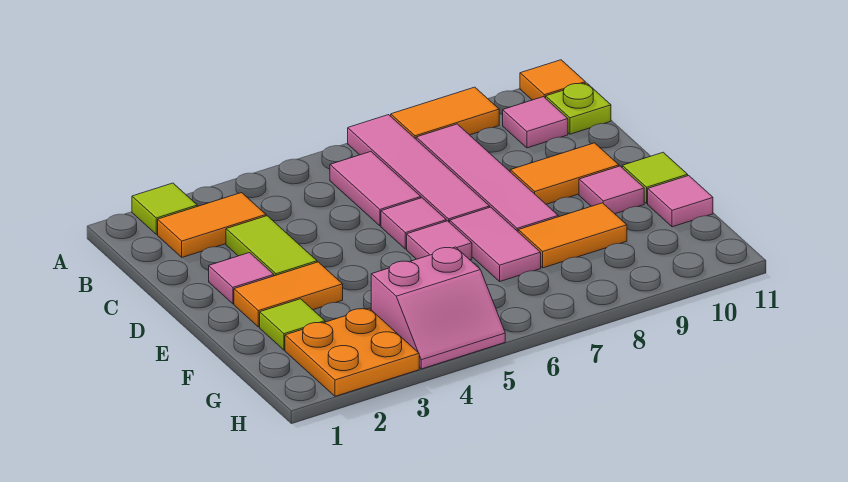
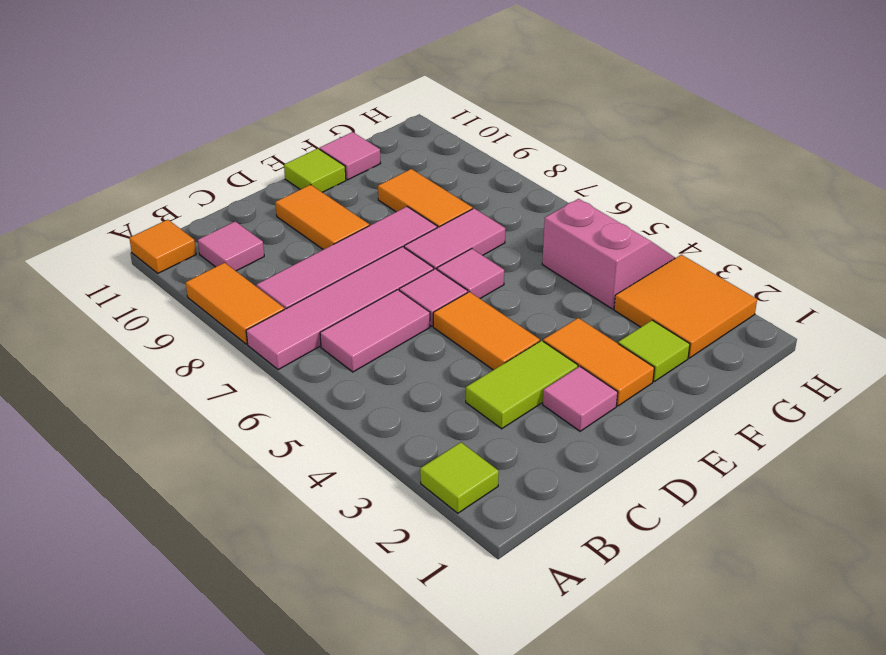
orange tile B2:B3 level 1 -> orange tile D4:D5 level 1
lime plate B11 level 1 -> none
pink tile E10 level 1 -> none
orange plate G2:H3 level 1 -> orange tile G2:H3 level 1

